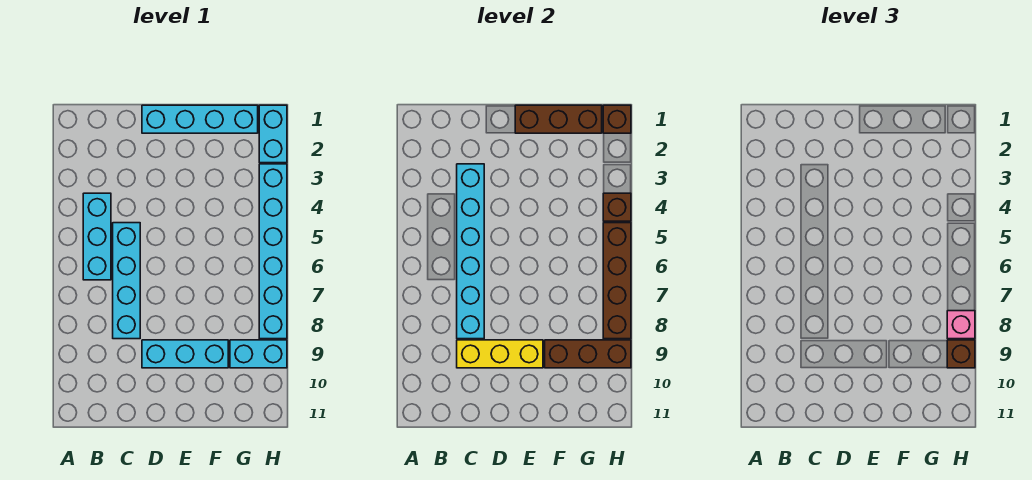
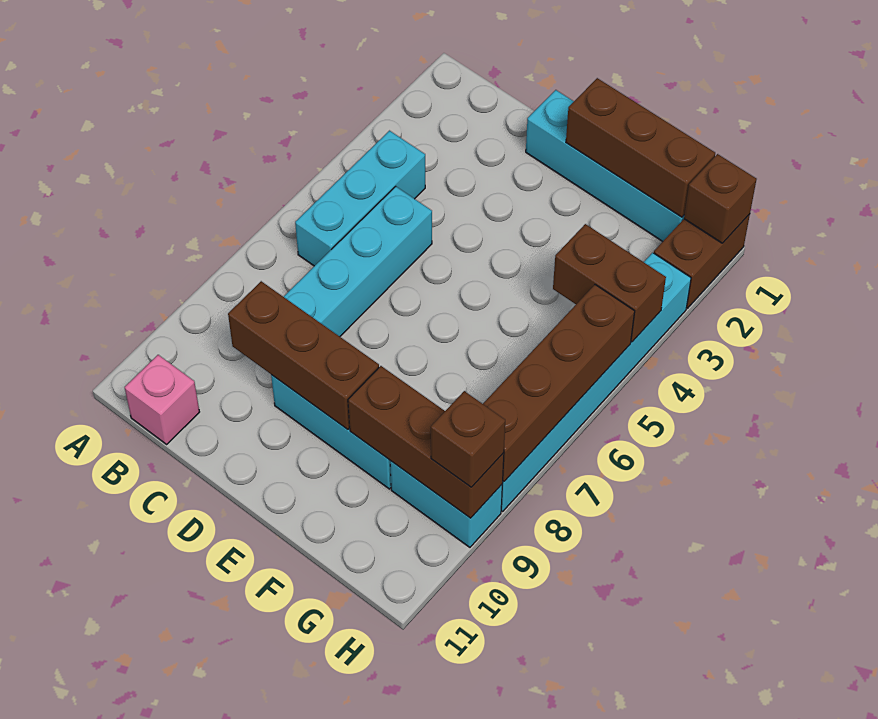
cyan brick C3:C8 level 2 -> none
yellow brick C9:E9 level 2 -> brown brick C9:E9 level 2
cyan brick H1:H2 level 1 -> brown brick H1:H2 level 1
brown brick H4 level 2 -> brown brick G4:H4 level 2
pink brick H8 level 3 -> pink brick B11 level 1

